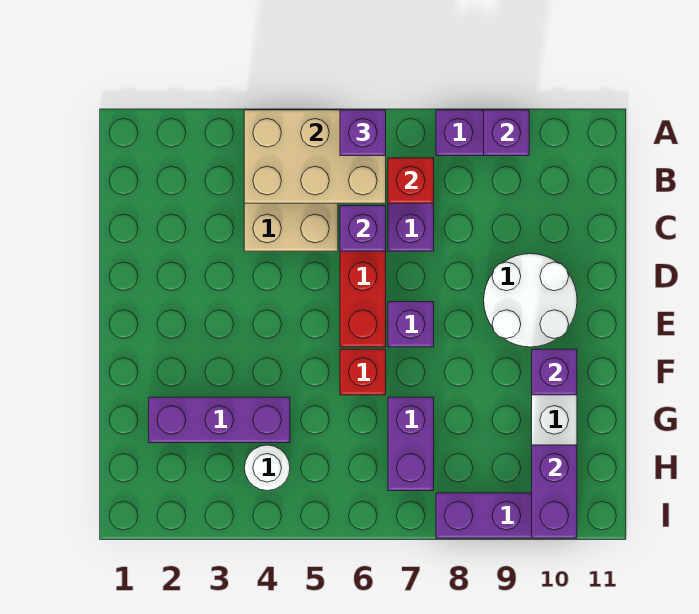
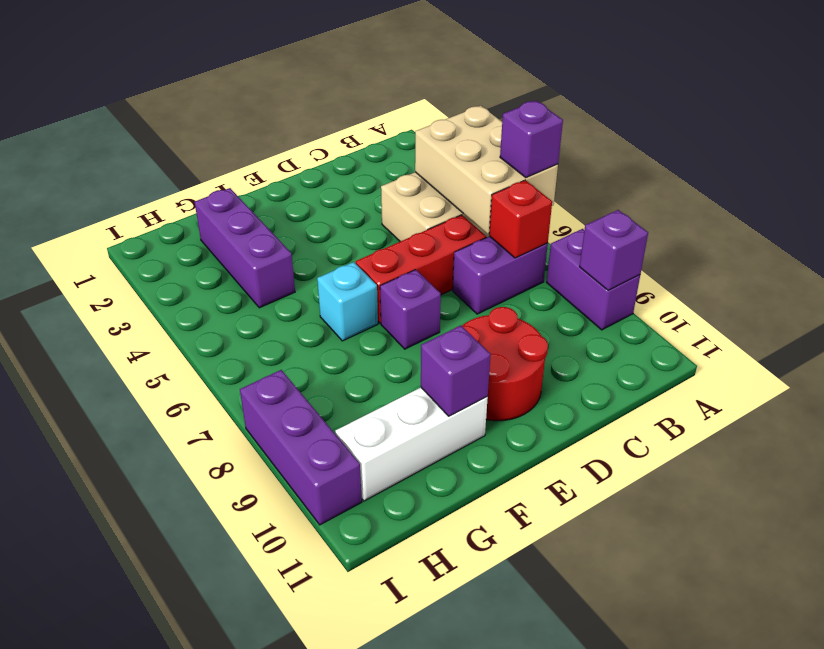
purple brick C6 level 2 -> none
white round brick D9:E10 level 1 -> red round brick D9:E10 level 1
red brick F6 level 1 -> cyan brick F6 level 1
purple brick G7:H7 level 1 -> none
white round brick H4 level 1 -> none
purple brick H10:I10 level 2 -> none

